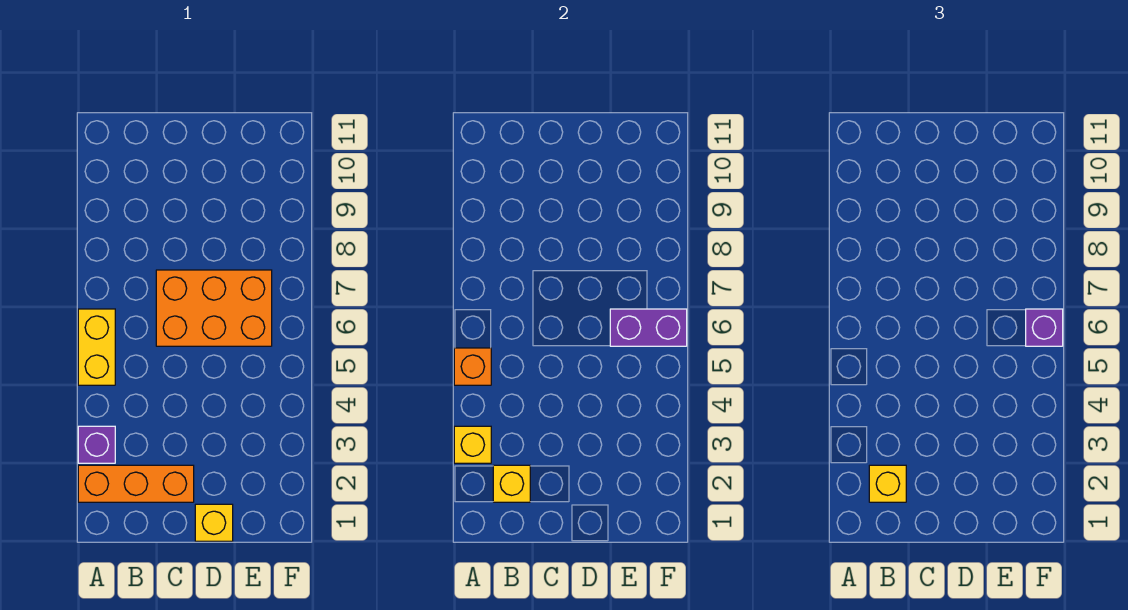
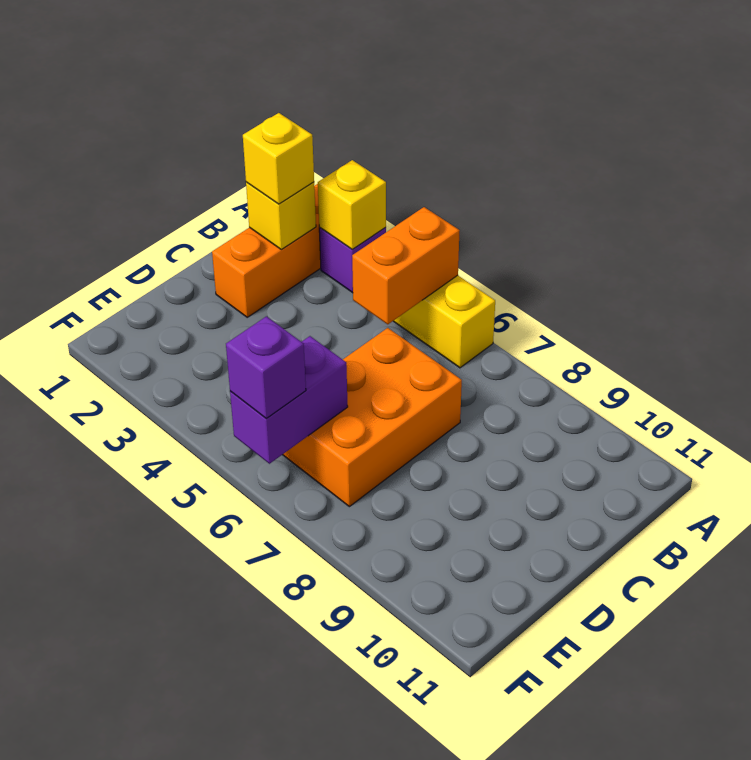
orange brick A5 level 2 -> orange brick A5:B5 level 2
yellow brick D1 level 1 -> none

